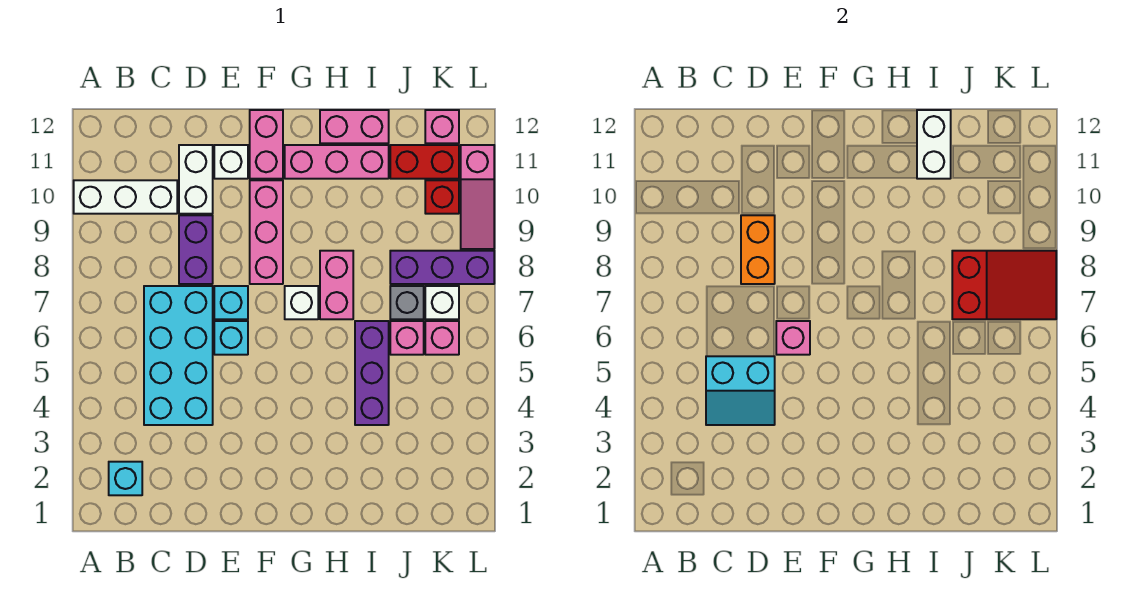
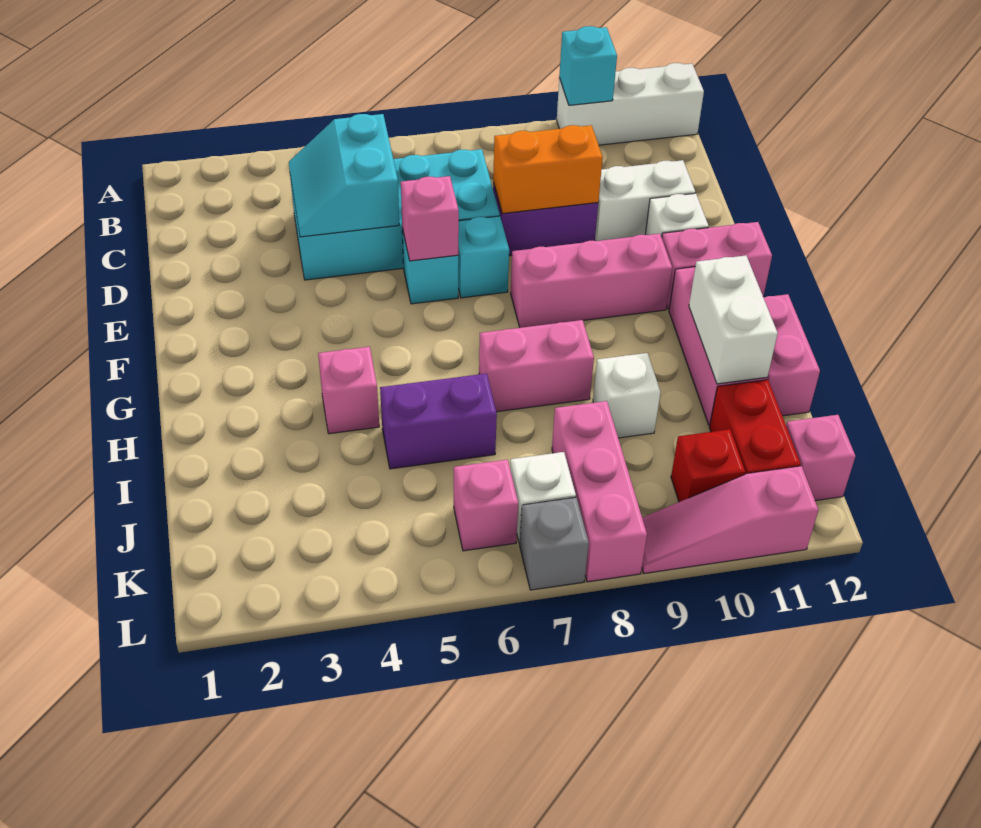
white brick A10:C10 level 1 -> white brick A10:A12 level 1
cyan brick B2 level 1 -> cyan brick A10 level 2
white brick G7 level 1 -> white brick I9 level 1
purple brick I4:I6 level 1 -> purple brick I5:I6 level 1
white brick I11:I12 level 2 -> white brick H11:I11 level 2
pink brick J6 level 1 -> pink brick H4 level 1
grey brick J7 level 1 -> grey brick L7 level 1
red slope J7:L8 level 2 top J -> none
purple brick J8:L8 level 1 -> pink brick J8:L8 level 1

